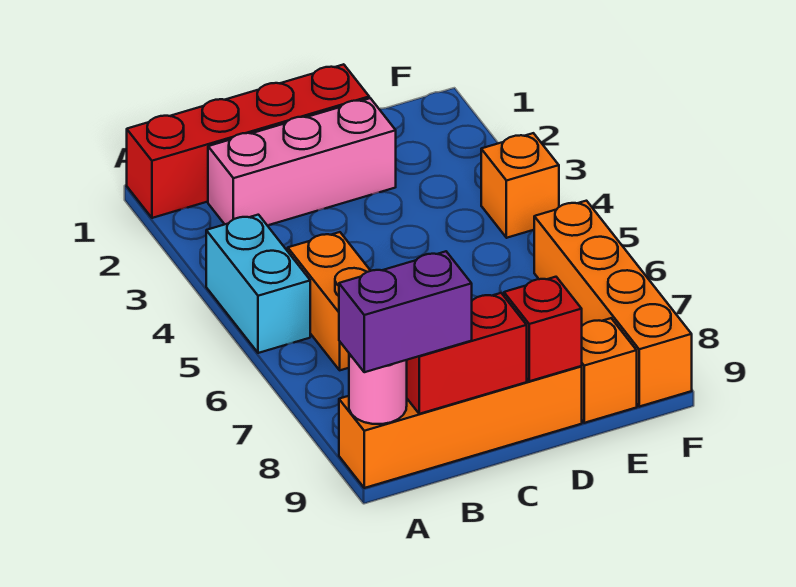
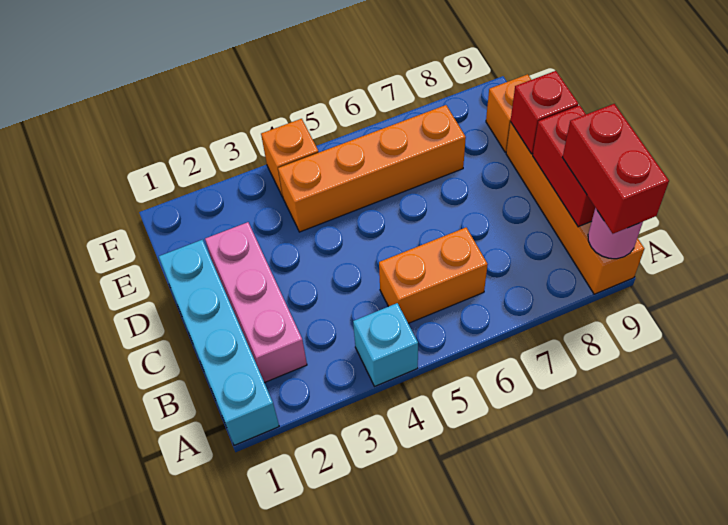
red brick A1:D1 level 1 -> cyan brick A1:D1 level 1
cyan brick A4:A5 level 1 -> cyan brick A4 level 1
purple brick A9:B9 level 3 -> red brick A9:B9 level 3
orange brick F6:F9 level 1 -> orange brick E4:E7 level 1

